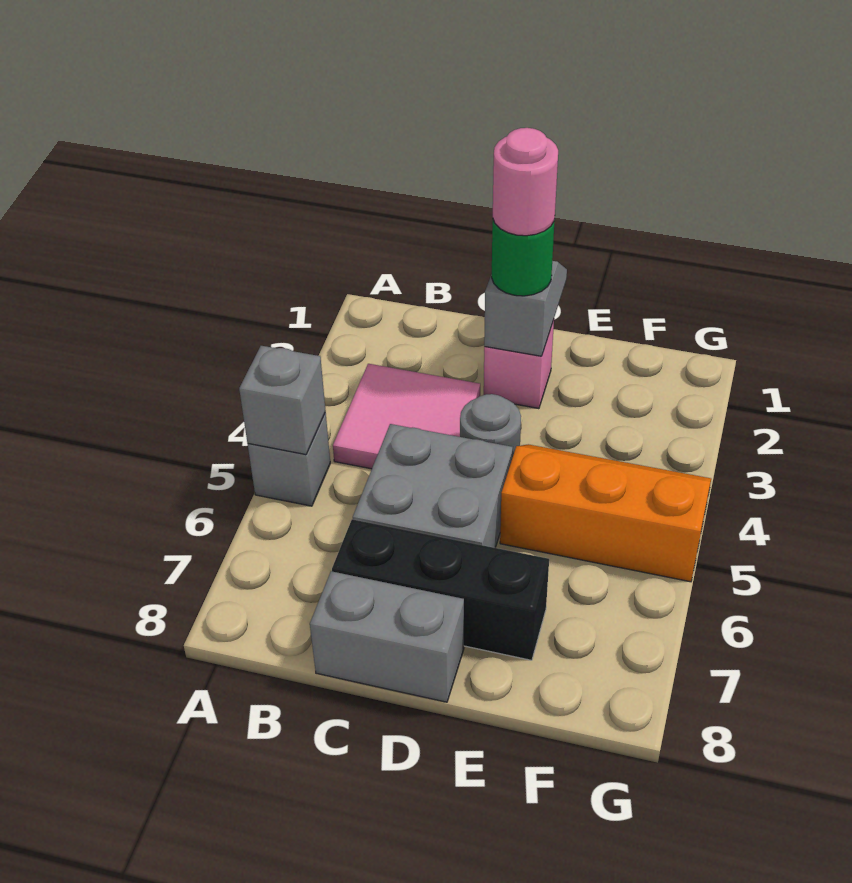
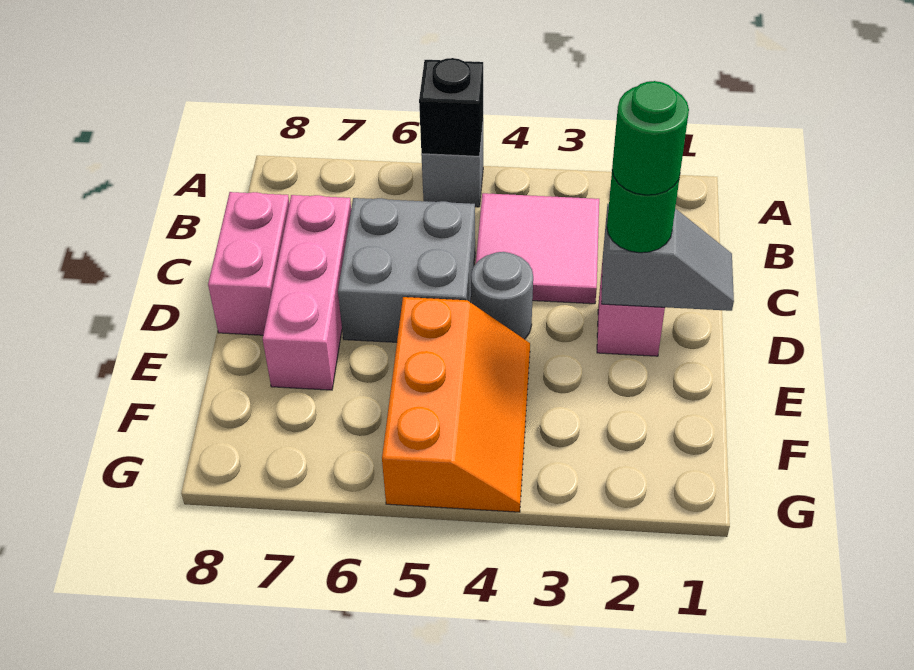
grey brick A5 level 2 -> black brick A5 level 2
black brick C7:E7 level 1 -> pink brick C7:E7 level 1
grey brick C8:D8 level 1 -> pink brick C8:D8 level 1
pink round brick D2 level 4 -> green round brick D2 level 4

